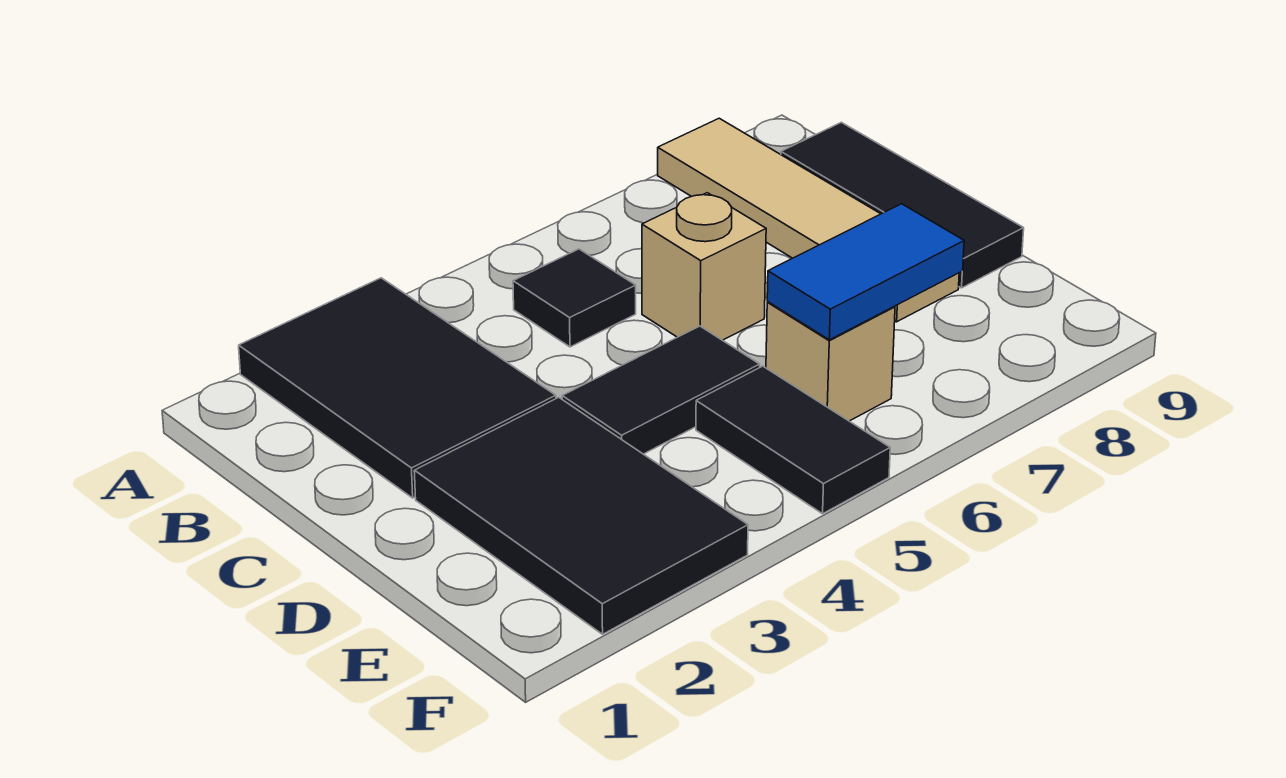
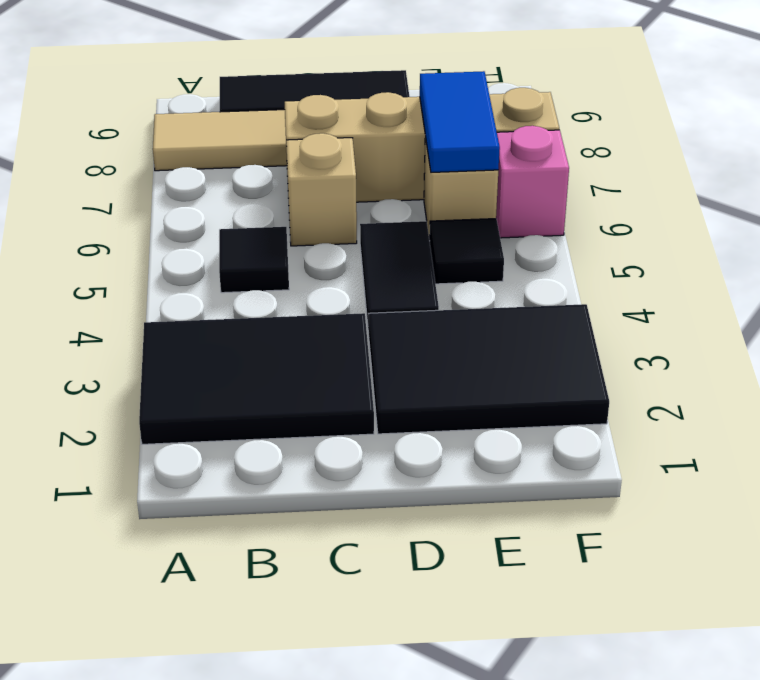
none -> tan brick C7:F7 level 1
black tile E5:F5 level 1 -> black tile E5 level 1
none -> pink brick F6 level 1

